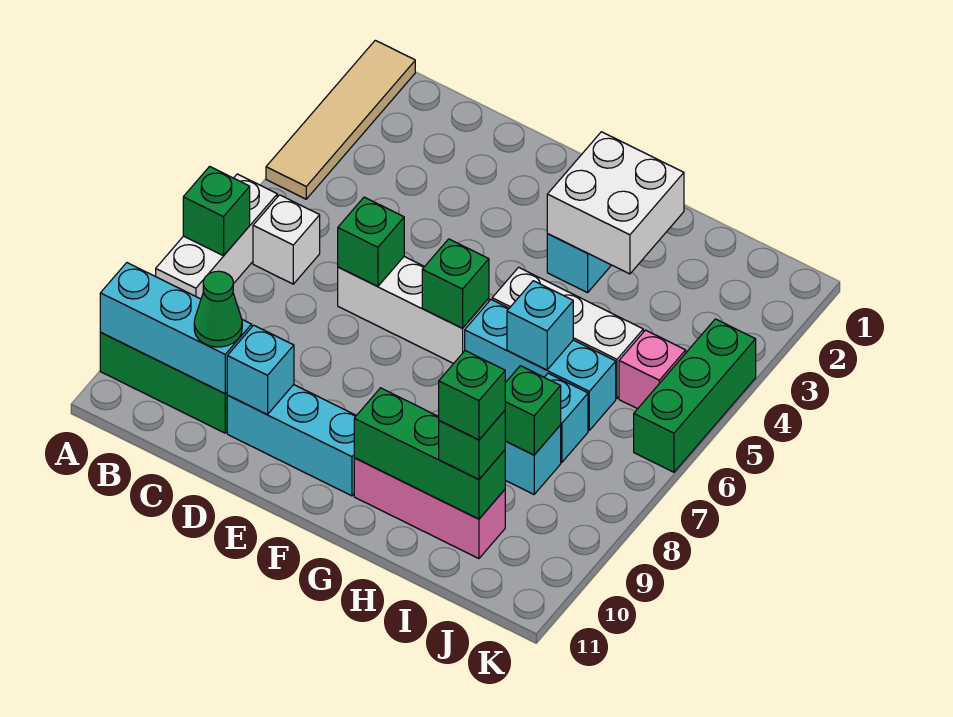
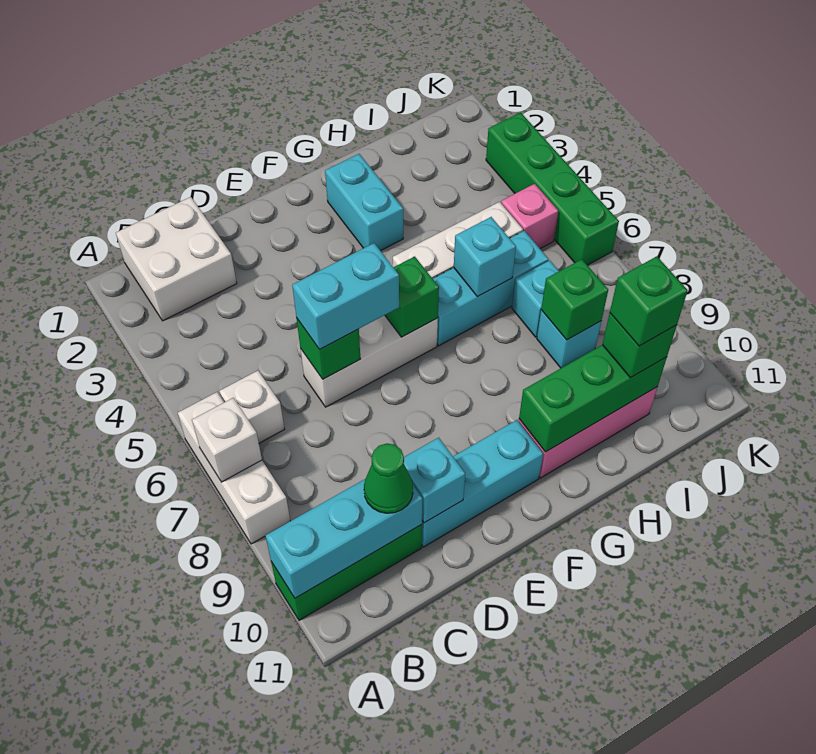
tan tile A1:A4 level 1 -> none
green brick A7 level 2 -> white brick A7 level 2
none -> cyan brick D6:E6 level 3
white brick G2:H3 level 2 -> white brick B1:C2 level 1
green brick K4:K6 level 1 -> green brick K3:K6 level 1

